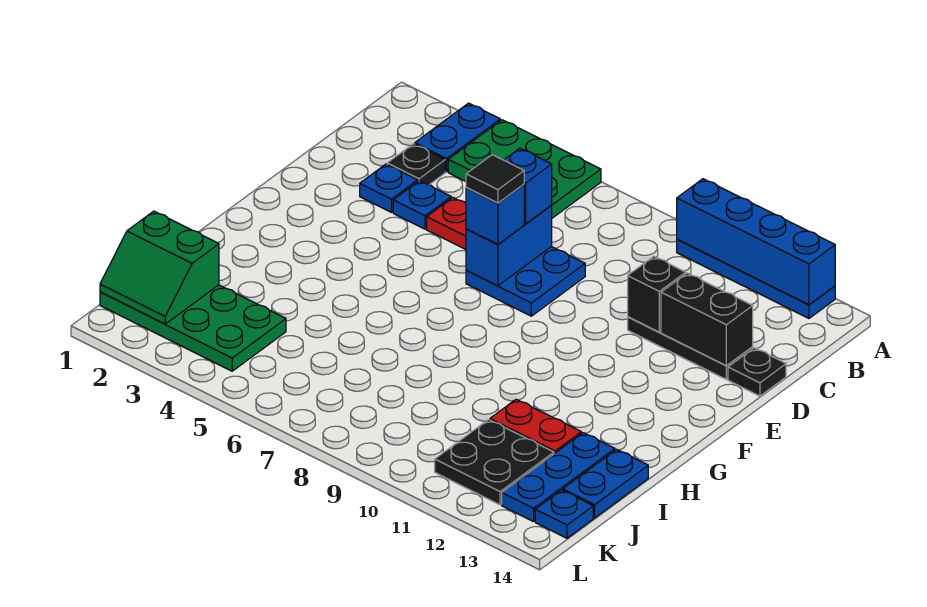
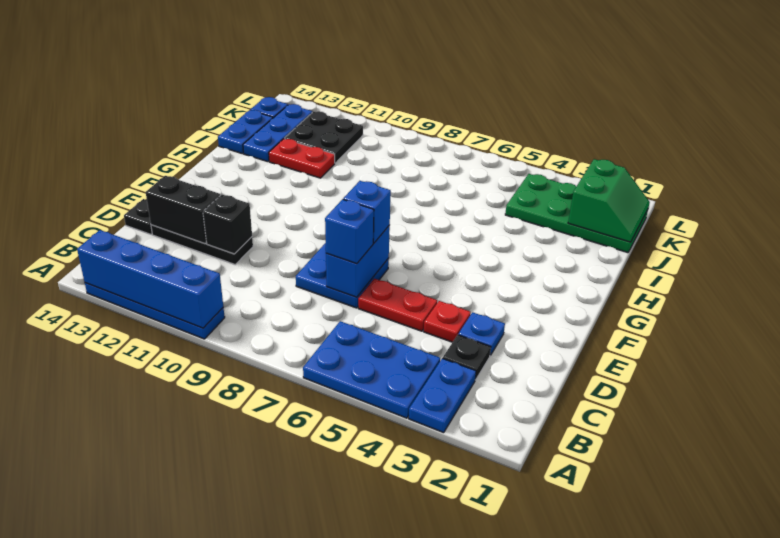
green plate A4:B6 level 1 -> blue plate A4:B6 level 1
blue plate D4 level 1 -> red plate D4 level 1
black tile E7 level 4 -> none
green slope J1:K2 level 2 top J -> green slope J1:K2 level 2 top 2

